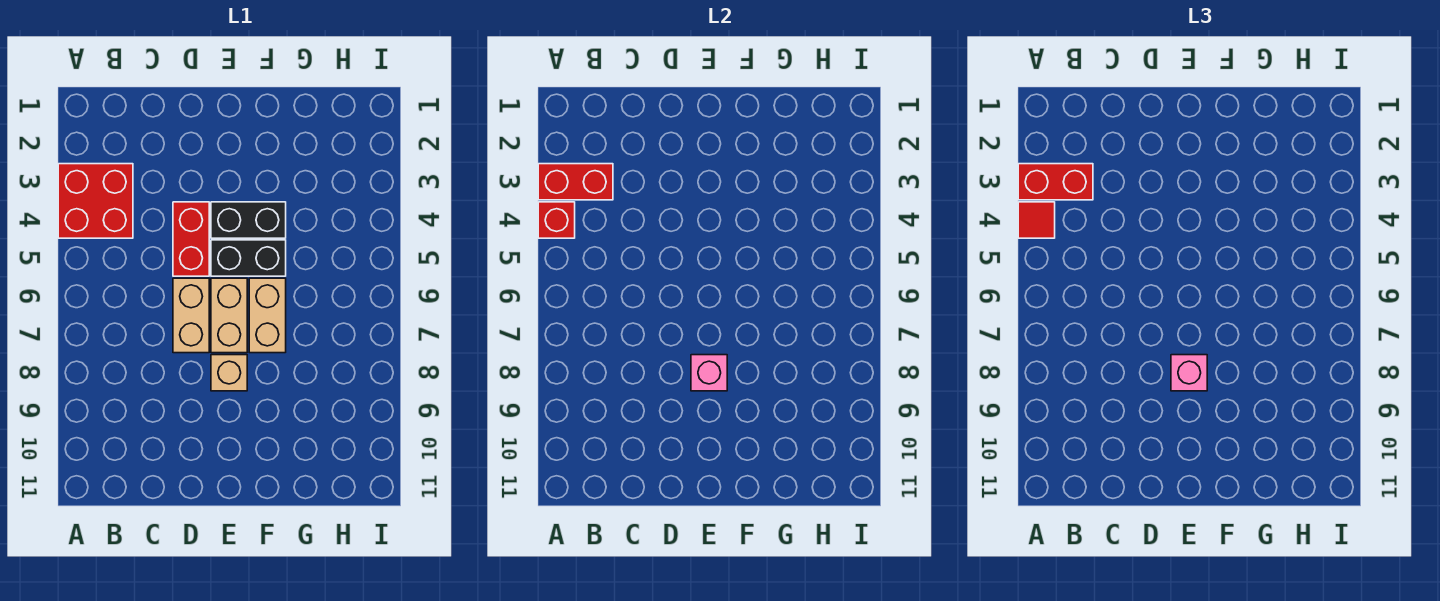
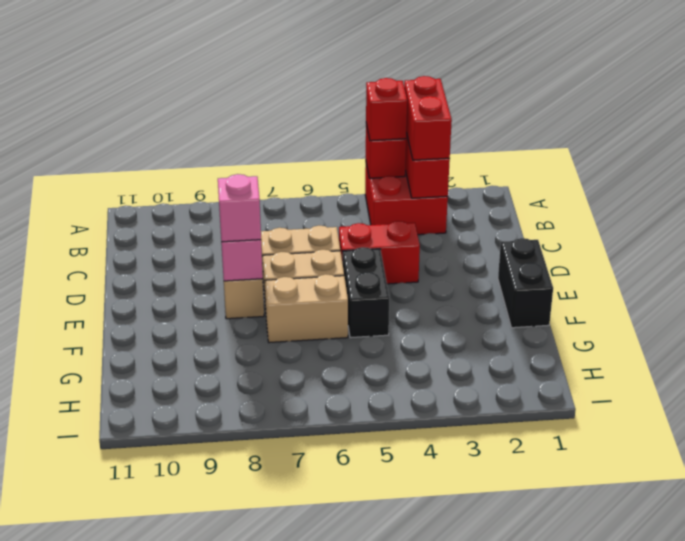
red tile A4 level 3 -> red brick A4 level 3
black brick E4:F4 level 1 -> black brick E1:F1 level 1

